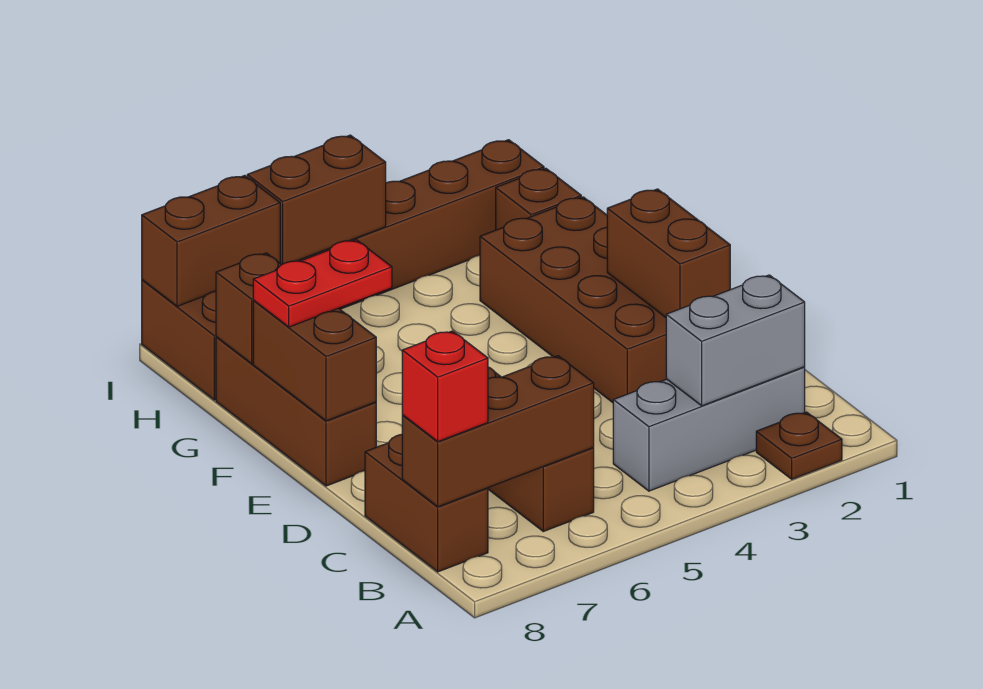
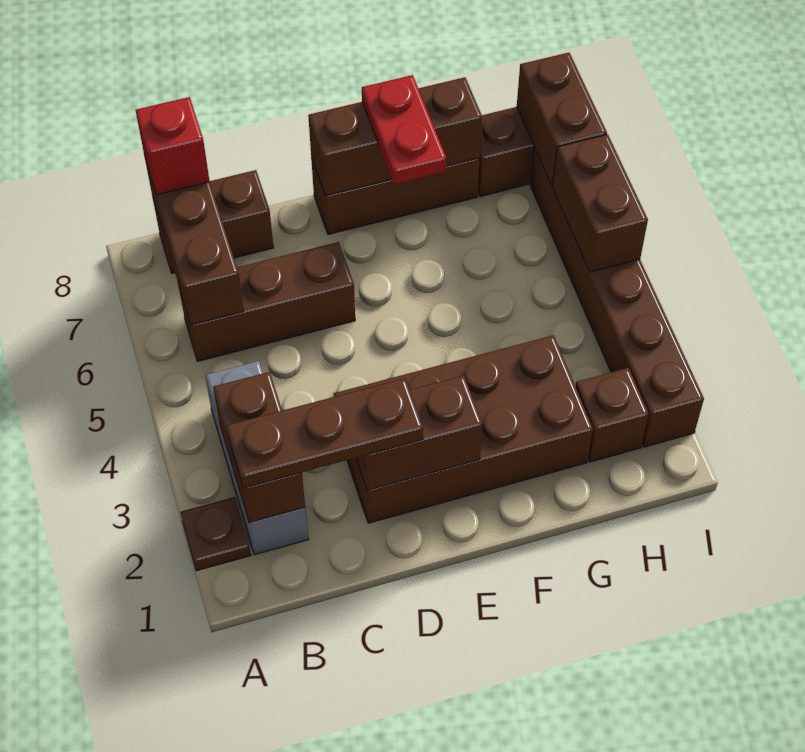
grey brick B2:B3 level 2 -> brown brick B2:B3 level 2
none -> brown plate B2:D2 level 3

